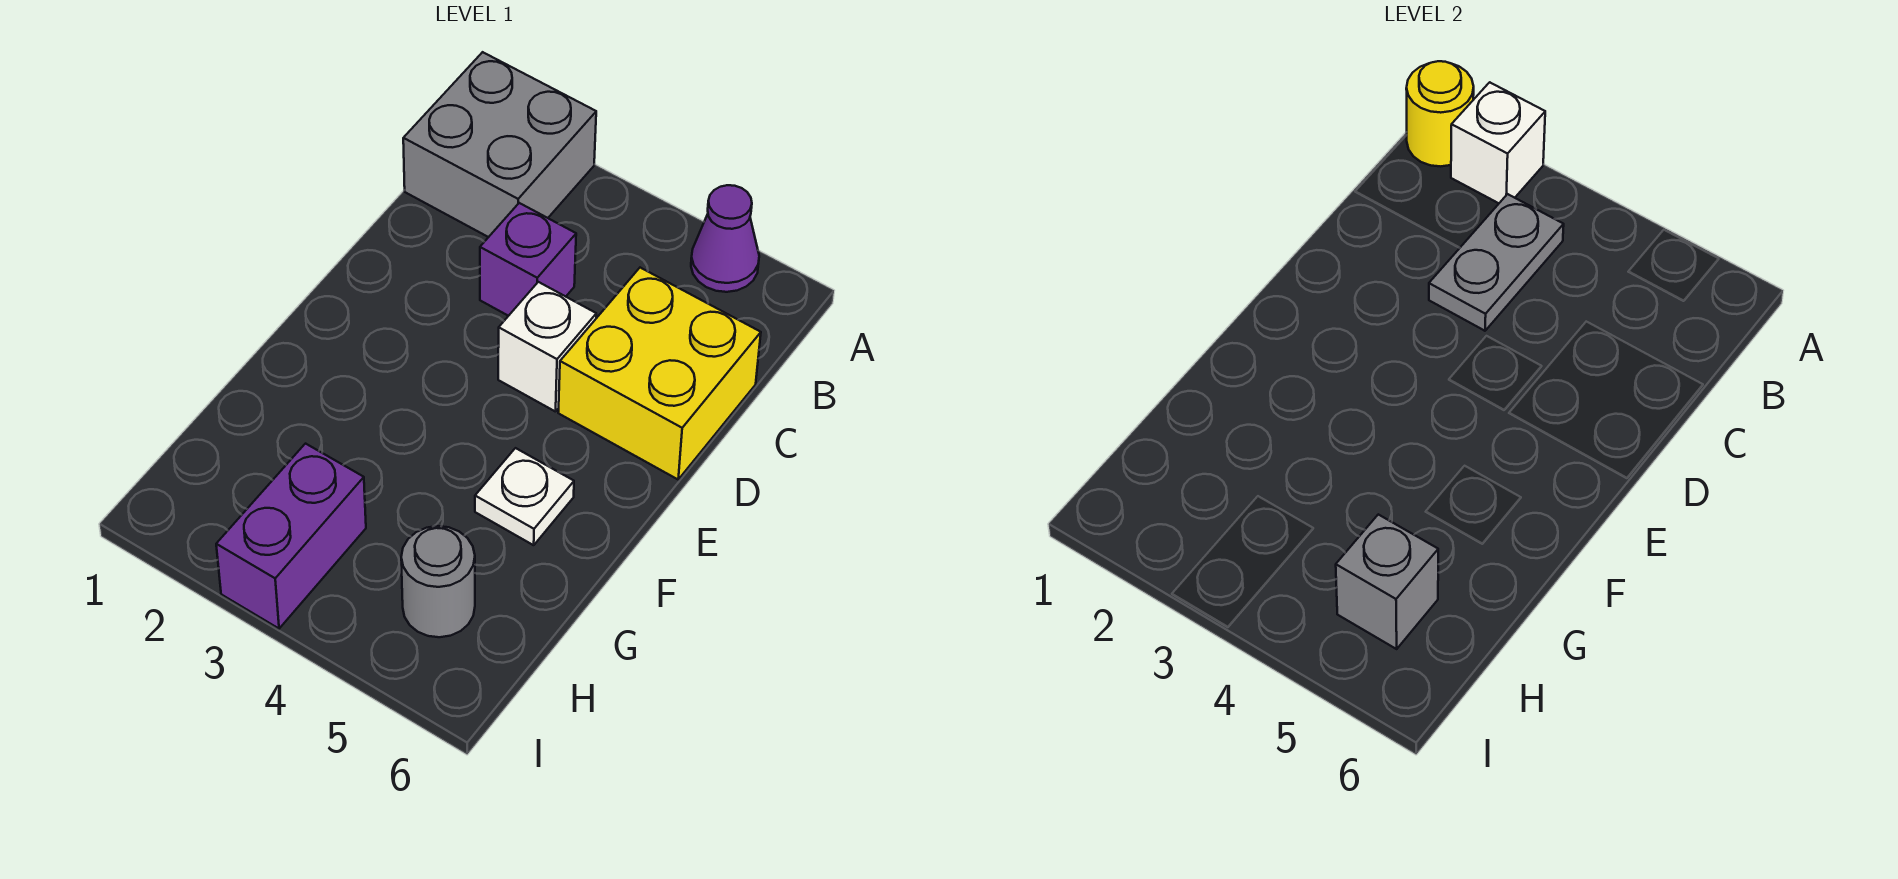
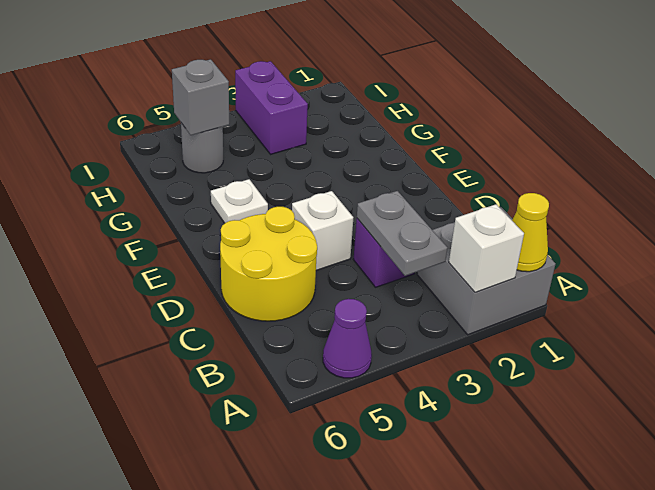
yellow round brick A1 level 2 -> yellow cone A1 level 2
yellow brick C5:D6 level 1 -> yellow round brick C5:D6 level 1

